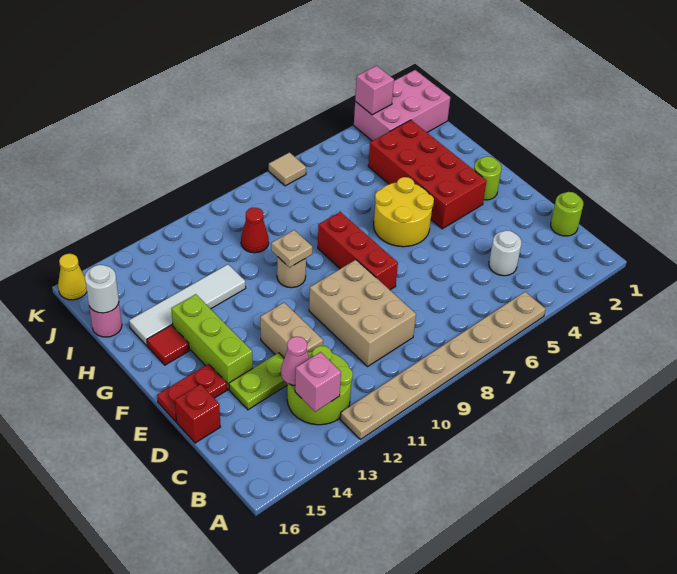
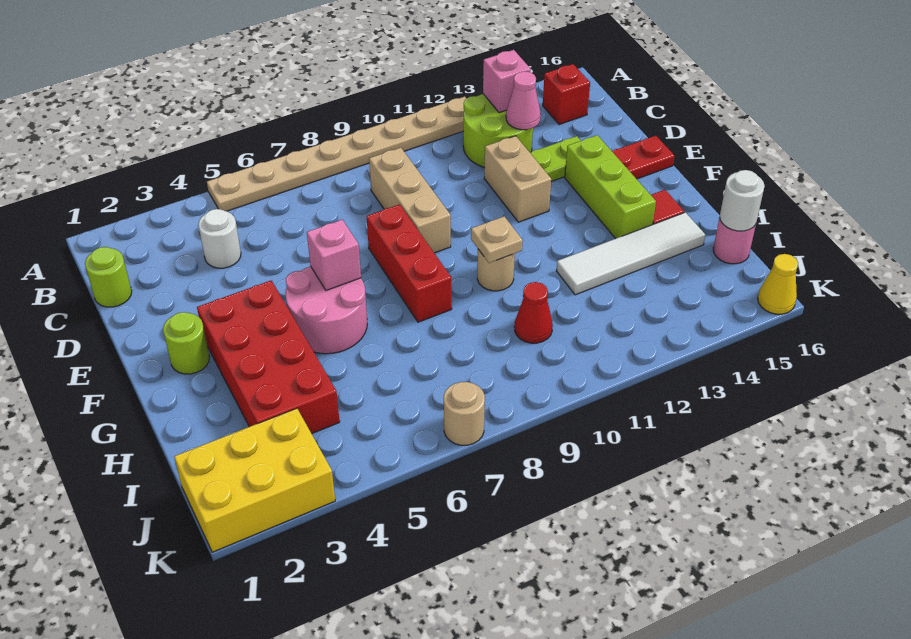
tan brick C9:E10 level 1 -> tan brick C9:E9 level 1
red brick D16 level 1 -> red brick B15 level 1
yellow round brick F5:G6 level 1 -> pink round brick F5:G6 level 1
pink brick J1:K3 level 1 -> yellow brick J1:K3 level 1
pink brick K3 level 2 -> pink brick F6 level 2
tan tile K7 level 1 -> tan round brick K7 level 1

